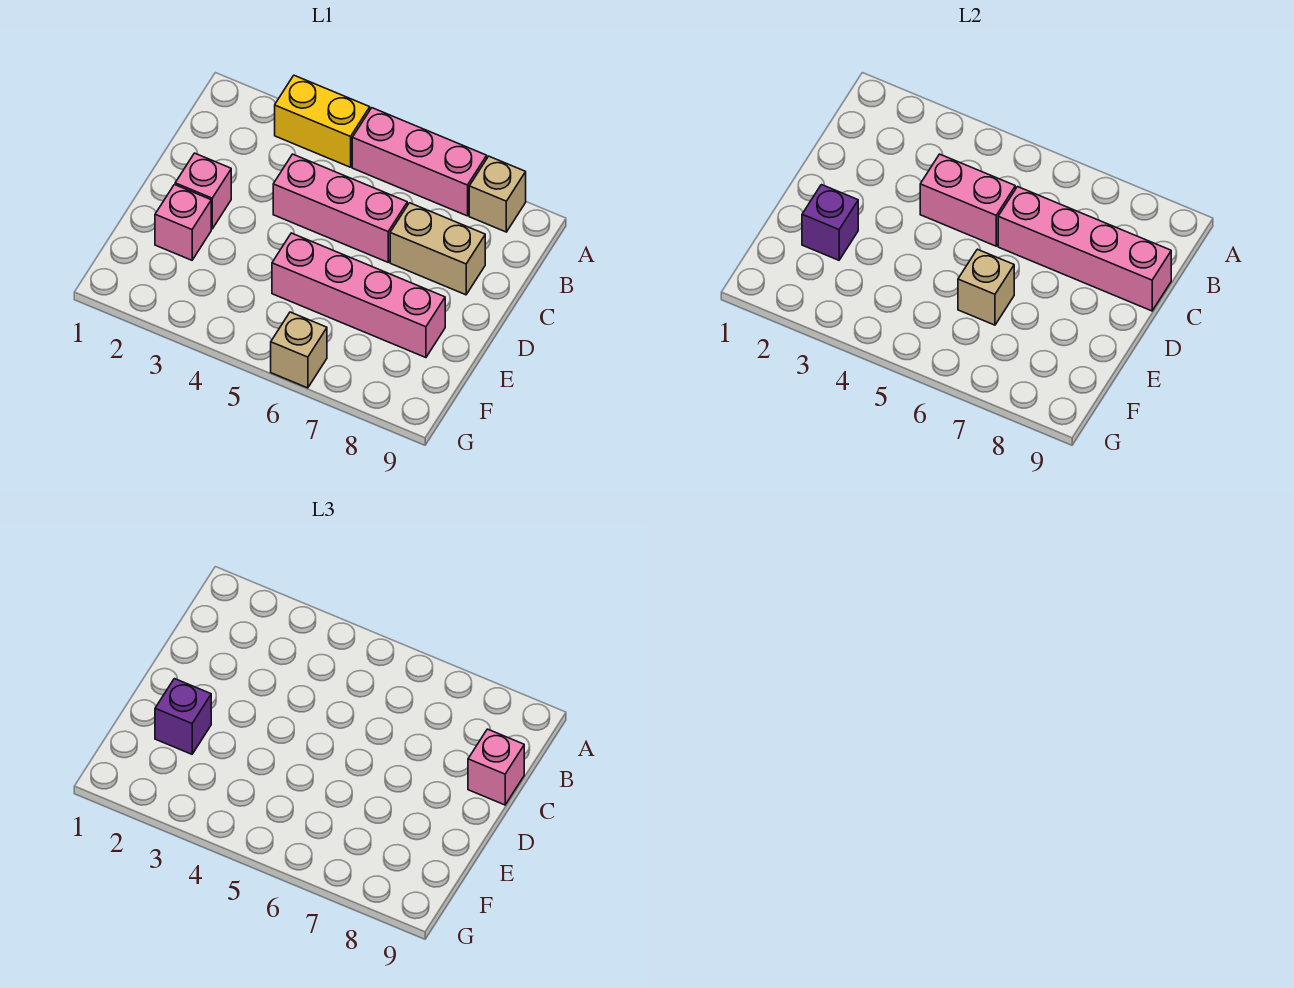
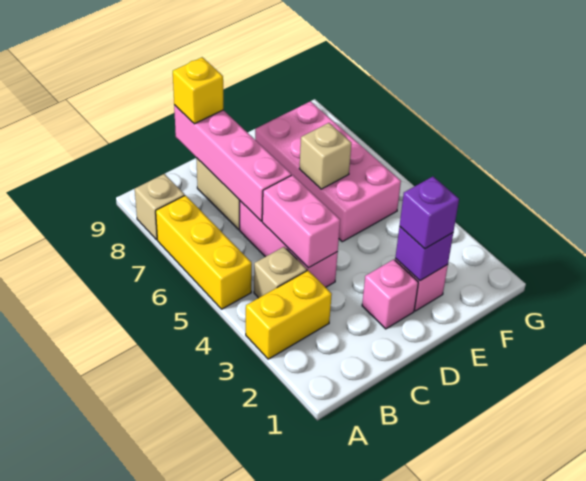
yellow brick A3:A4 level 1 -> yellow brick A3:B3 level 1
pink brick A5:A7 level 1 -> yellow brick A5:A7 level 1
pink brick C9 level 3 -> yellow brick C9 level 3
pink brick E5:E8 level 1 -> pink brick E5:F8 level 1
tan brick G6 level 1 -> tan brick B4 level 1

